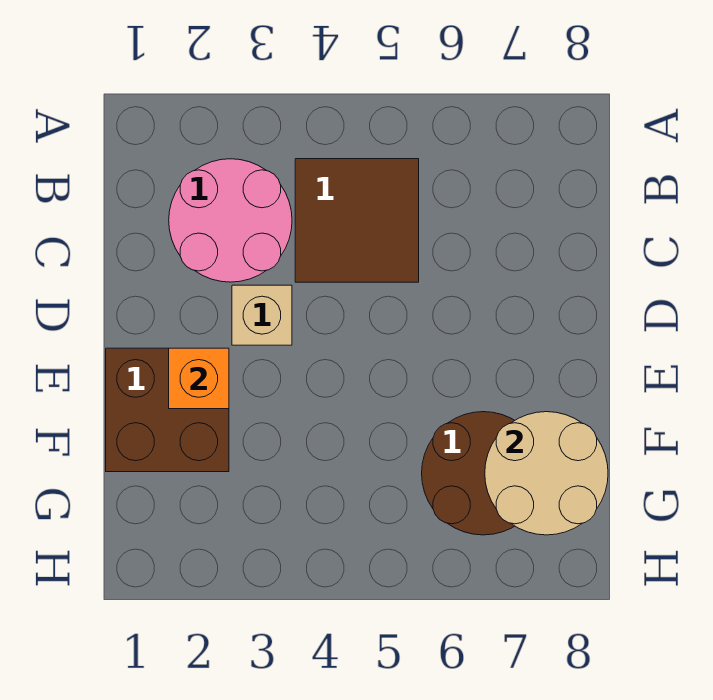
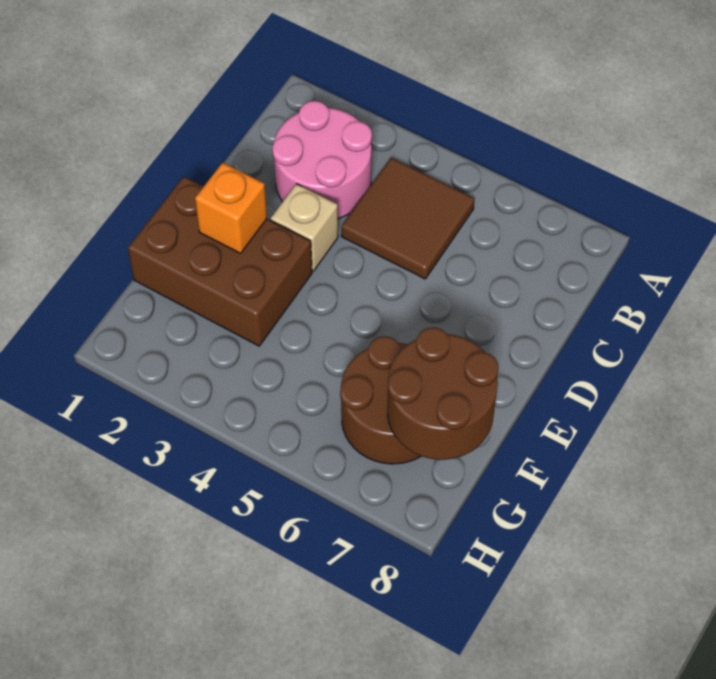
brown brick E1:F2 level 1 -> brown brick E1:F3 level 1
tan round brick F7:G8 level 2 -> brown round brick F7:G8 level 2

